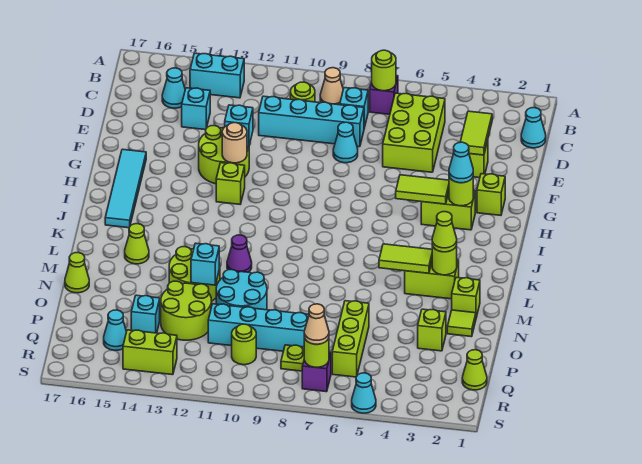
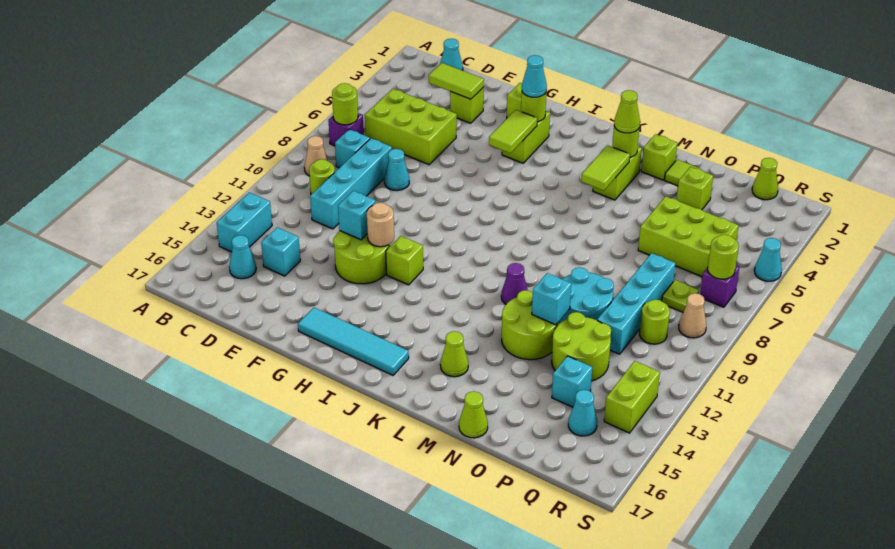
lime brick O6:Q6 level 1 -> lime brick O5:Q6 level 1
tan cone R7 level 3 -> tan cone R9 level 1

